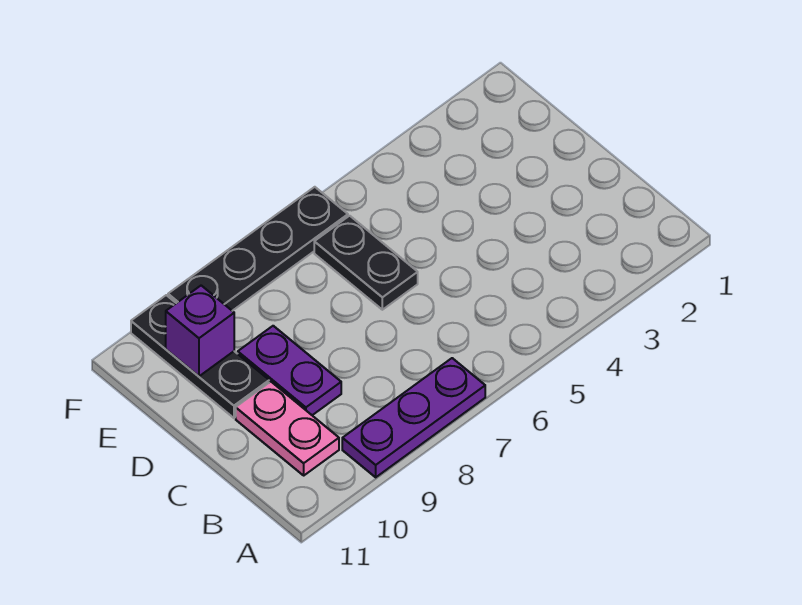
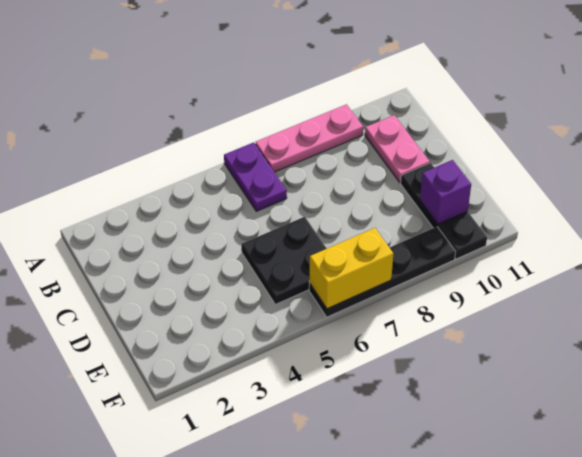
purple plate A7:A9 level 1 -> pink plate A7:A9 level 1
purple plate C9:D9 level 1 -> purple plate A6:B6 level 1
black plate D6:E6 level 1 -> black plate D5:E6 level 1
none -> yellow brick F6:F7 level 2

